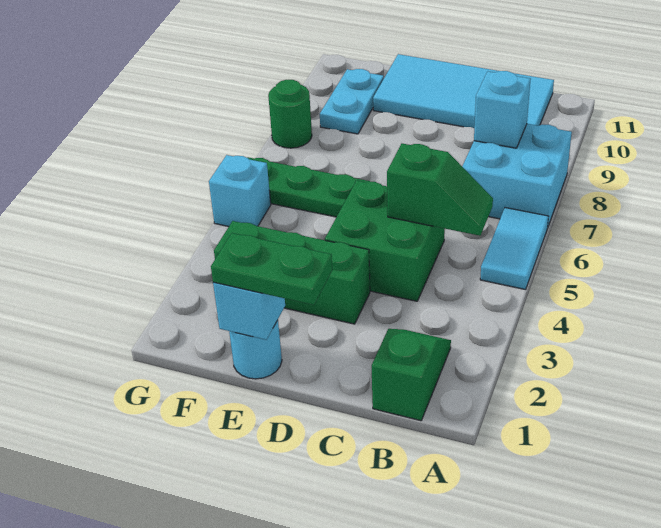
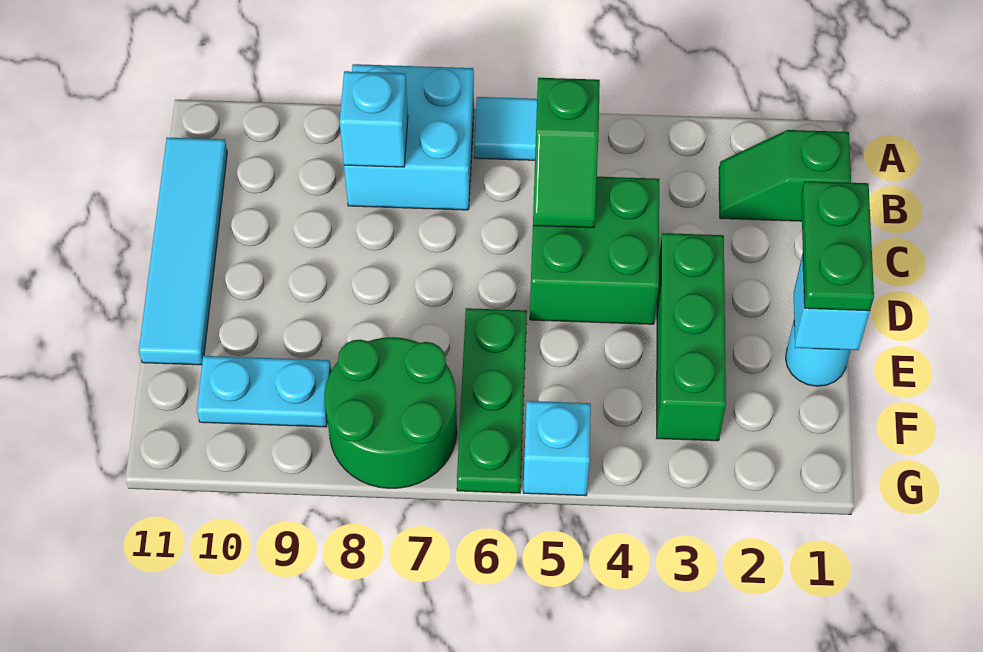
green slope B5:C5 level 2 top C -> green slope B5:C5 level 2 top B
cyan tile B10:E11 level 1 -> cyan tile B11:E11 level 1
green round brick G8 level 1 -> green round brick F7:G8 level 1

